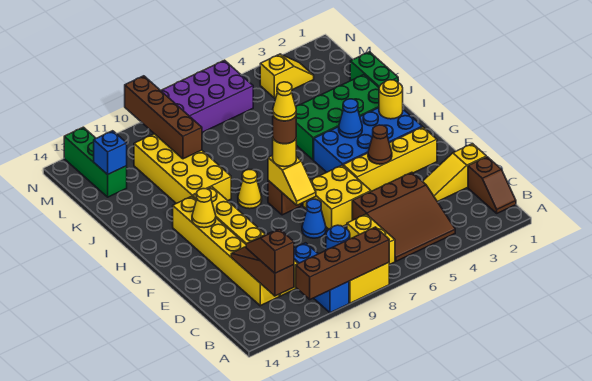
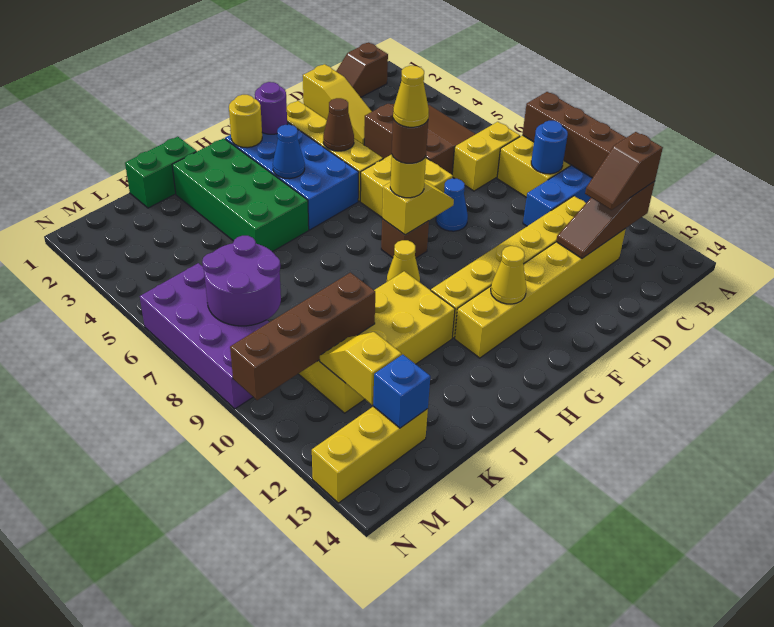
brown slope B1:C1 level 1 top C -> brown slope B1:C1 level 1 top B
none -> purple round brick G2 level 2
none -> purple round brick L7:M8 level 2
green brick L13:N13 level 1 -> yellow brick L13:N13 level 1
yellow slope M3:M4 level 1 top 4 -> yellow slope L11:L12 level 2 top 12

